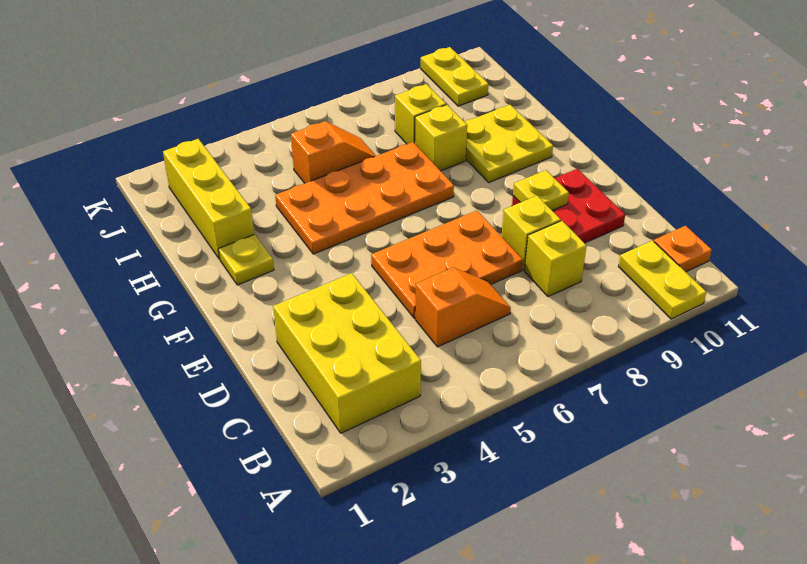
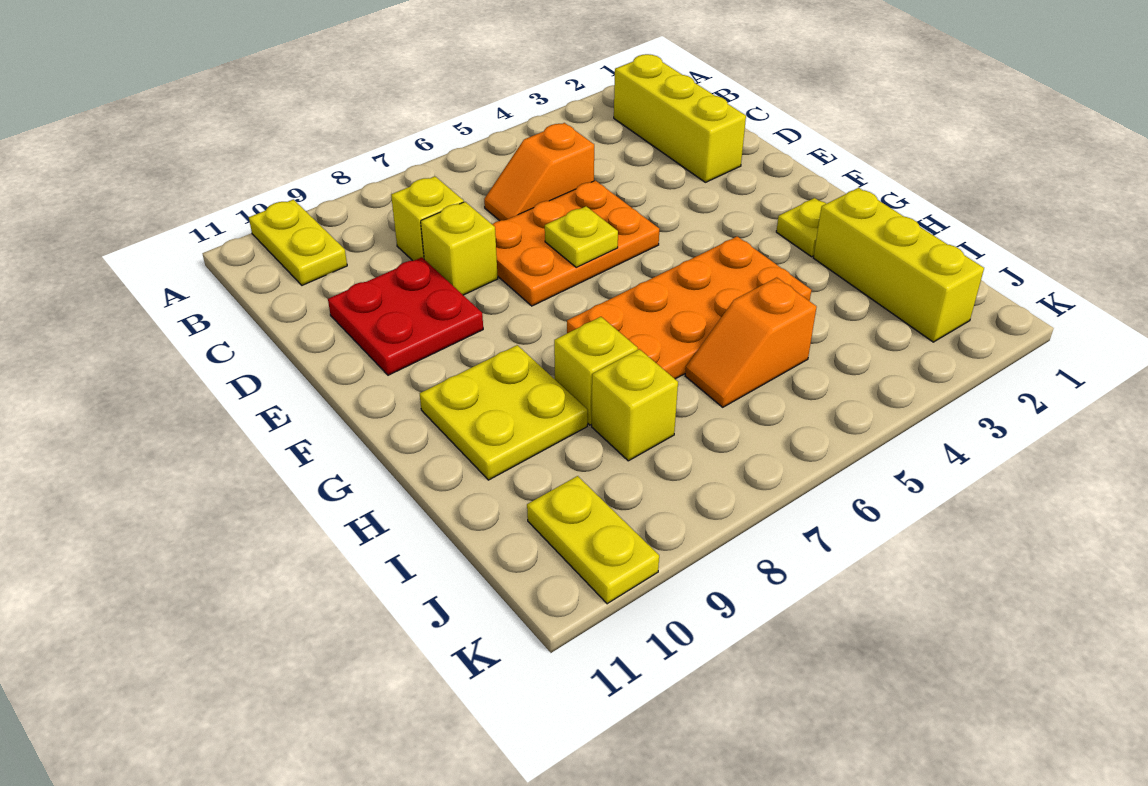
yellow brick B2:D3 level 1 -> yellow brick B2:D2 level 1
orange plate B11 level 1 -> none
yellow plate E9 level 2 -> yellow plate E6 level 2

